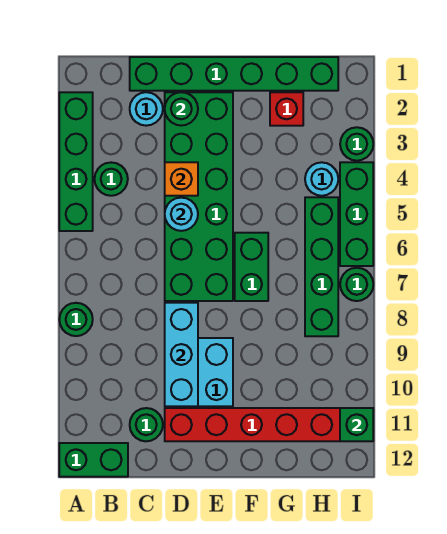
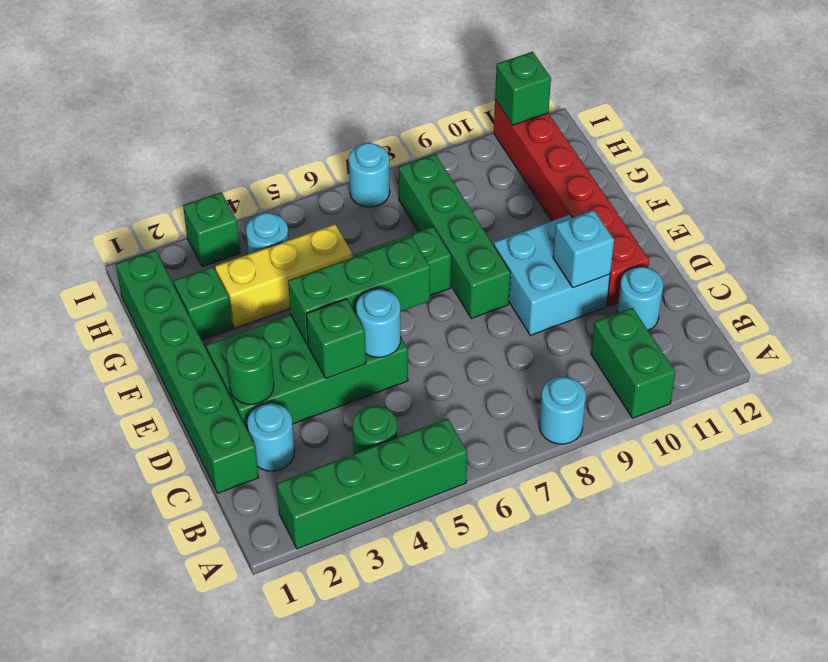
green round brick A8 level 1 -> cyan round brick A8 level 1
green brick A12:B12 level 1 -> green brick A10:B10 level 1
green round brick C11 level 1 -> cyan round brick C11 level 1
green brick D2:E7 level 1 -> green brick D2:E5 level 1
orange brick D4 level 2 -> green brick D4 level 2
cyan brick D8:D10 level 2 -> cyan brick D10 level 2
red brick G2 level 1 -> green brick G2 level 1
none -> yellow brick G3:G5 level 1
green brick H5:H8 level 1 -> green brick E8:H8 level 1
green round brick I3 level 1 -> green brick I3 level 1
green brick I4:I6 level 1 -> green brick E4:E6 level 2
green round brick I7 level 1 -> cyan round brick I7 level 1

